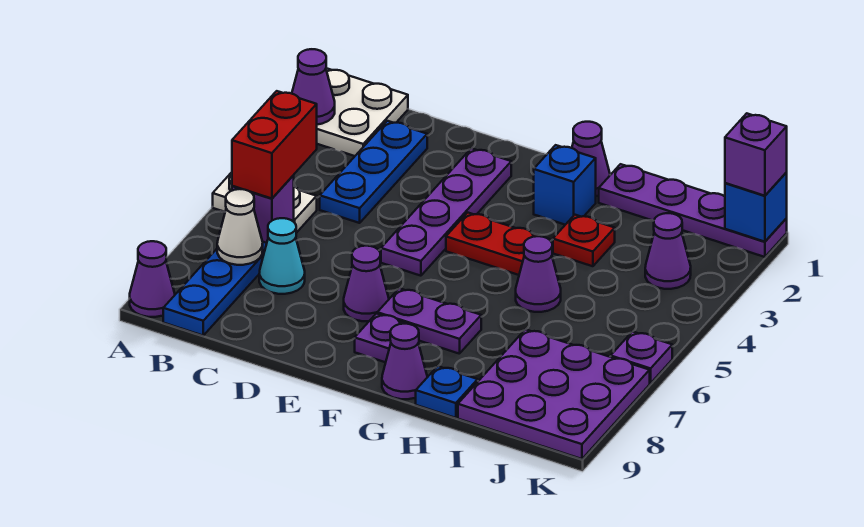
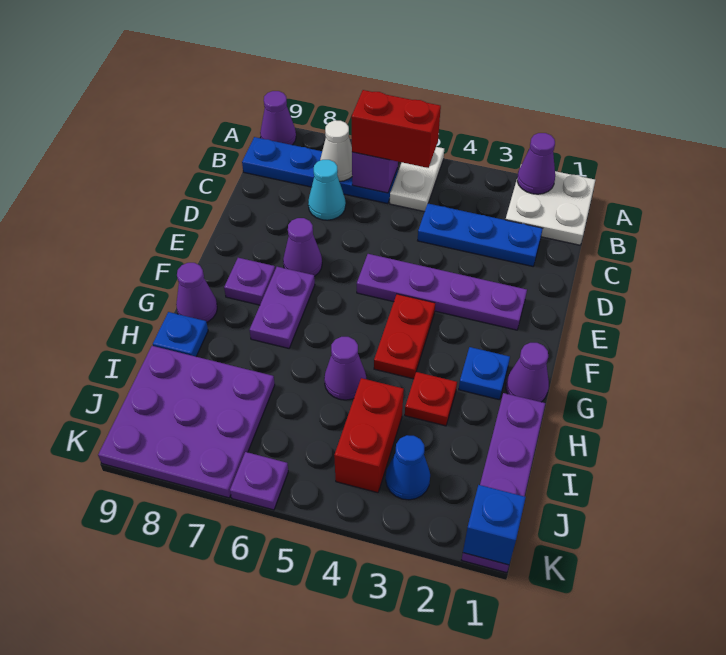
blue brick G2 level 1 -> blue plate G2 level 1
none -> red brick I4:J4 level 1
purple cone J3 level 1 -> blue cone J3 level 1
purple brick K1 level 3 -> none

